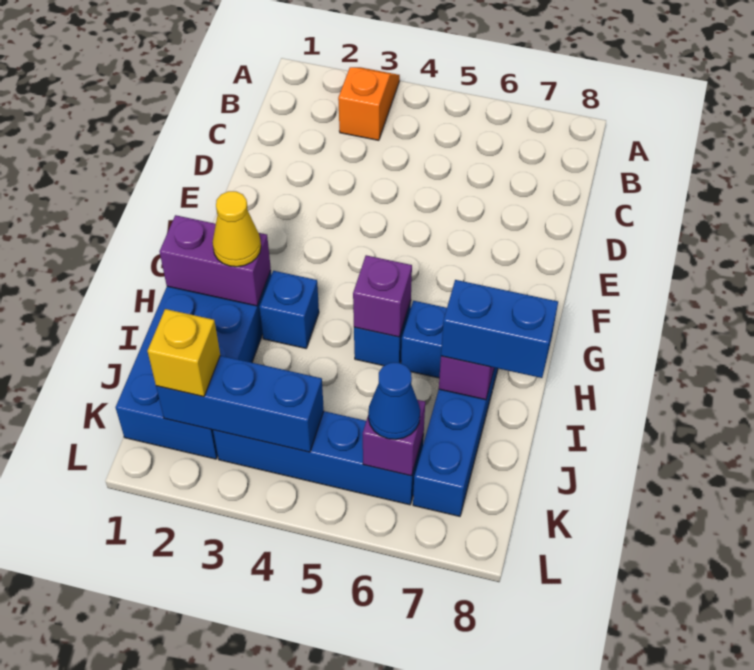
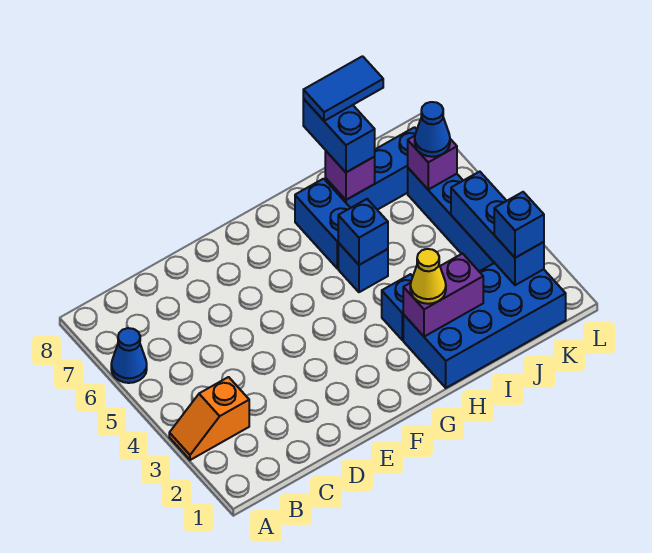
none -> blue cone A6 level 1
purple brick H1:H2 level 2 -> purple brick H2:I2 level 2
purple brick H5 level 2 -> blue brick H5 level 2
none -> blue tile I8:J8 level 4
yellow brick K2 level 3 -> blue brick K2 level 3

